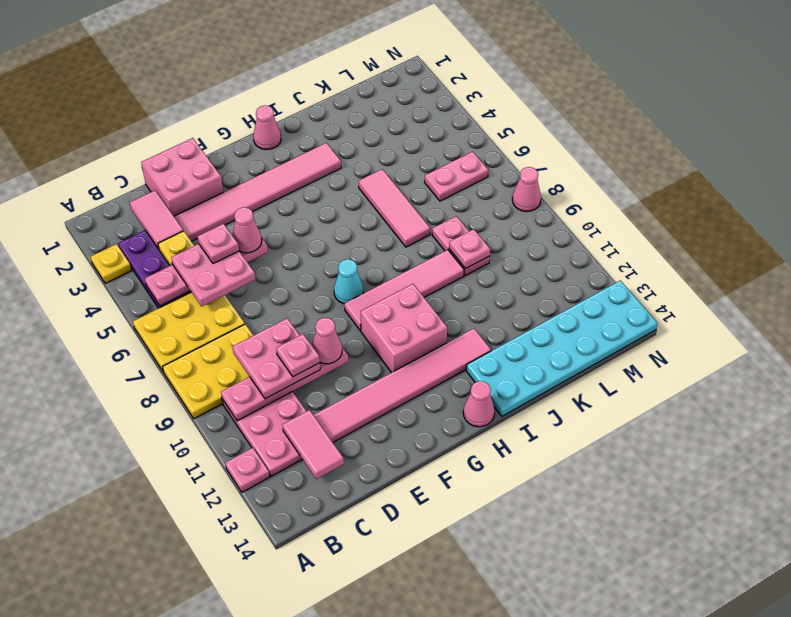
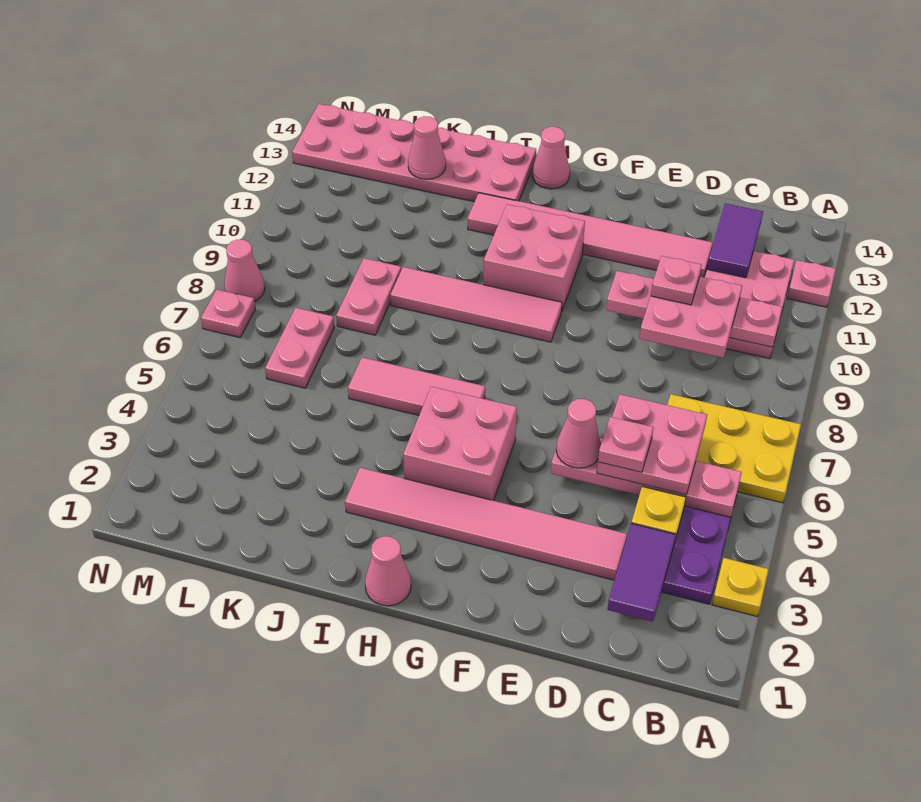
yellow plate A8:C9 level 1 -> none
pink tile C2:C3 level 2 -> purple tile C2:C3 level 2
pink tile C12:C13 level 2 -> purple tile C12:C13 level 2
pink brick D1:E2 level 1 -> pink brick G4:H5 level 1
pink cone E10 level 3 -> pink cone K13 level 2
cyan cone G8 level 1 -> none
cyan plate I13:N14 level 1 -> pink plate I13:N14 level 1
pink tile J5:J7 level 1 -> pink tile H6:J6 level 1
pink plate K9 level 2 -> pink plate N7 level 1
pink plate L6:M6 level 1 -> pink plate L6:L7 level 1

